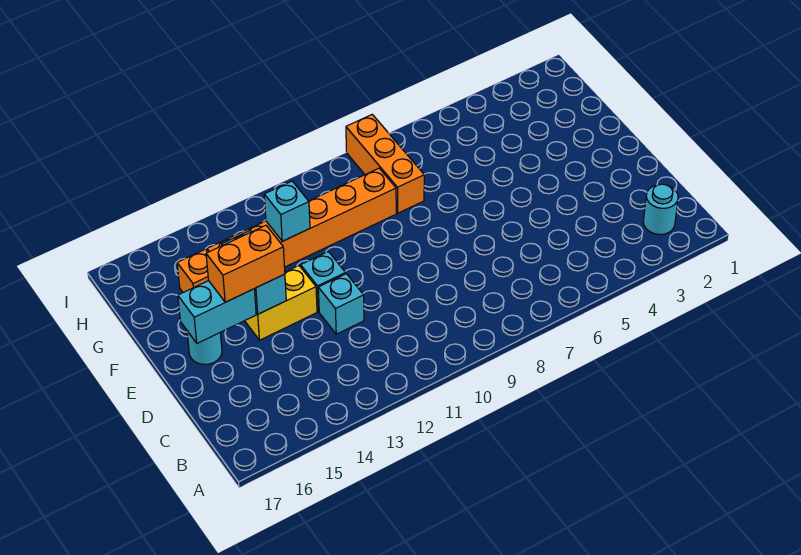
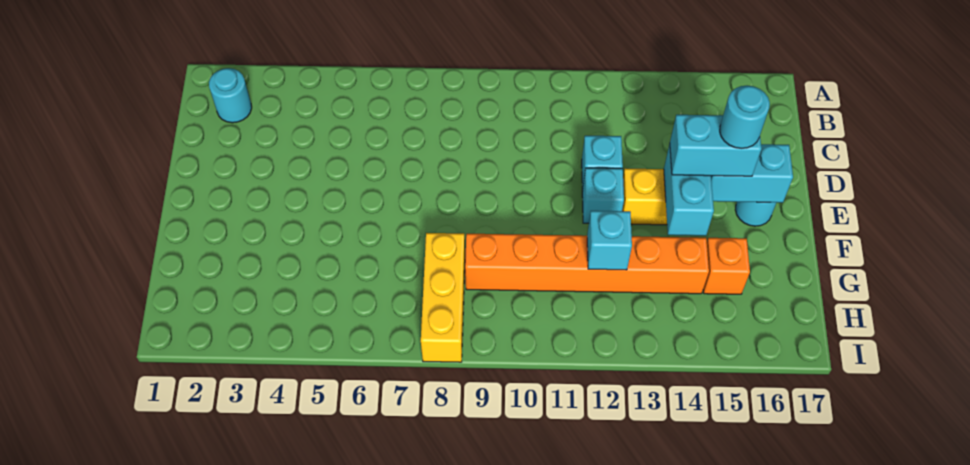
orange brick E14:E15 level 3 -> cyan brick E14:E15 level 3
none -> cyan round brick E15 level 4
orange brick G8:I8 level 1 -> yellow brick G8:I8 level 1

